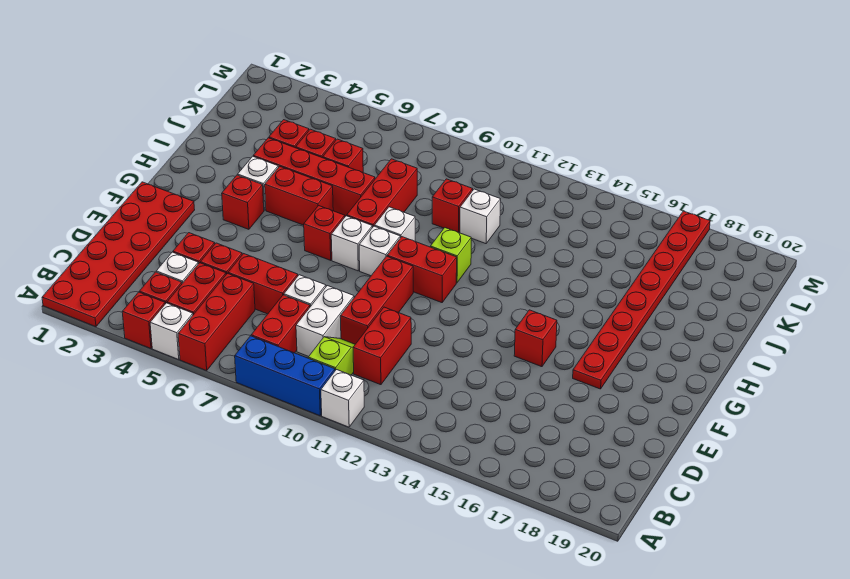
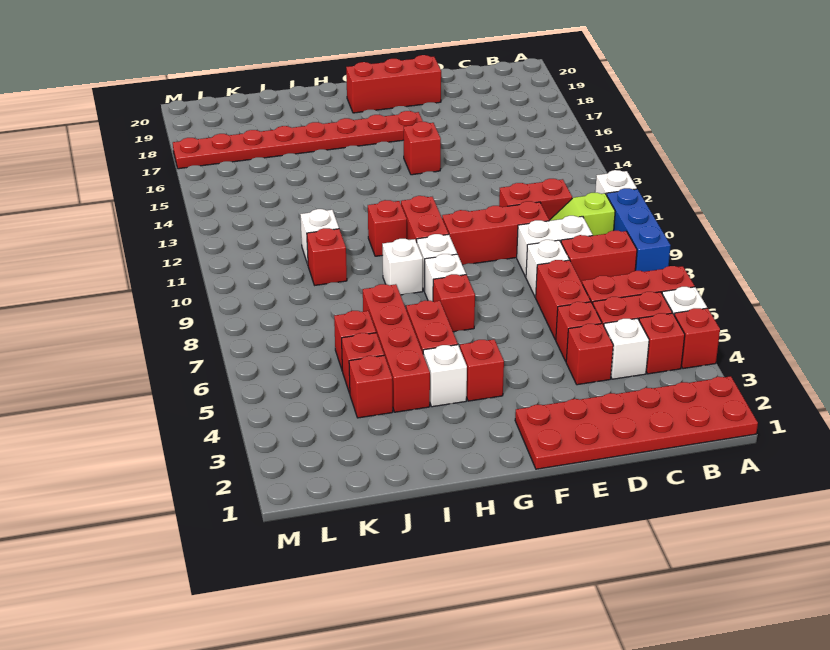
red brick H8:J8 level 1 -> red brick E19:G19 level 1
lime brick H11 level 1 -> red brick H11 level 1

